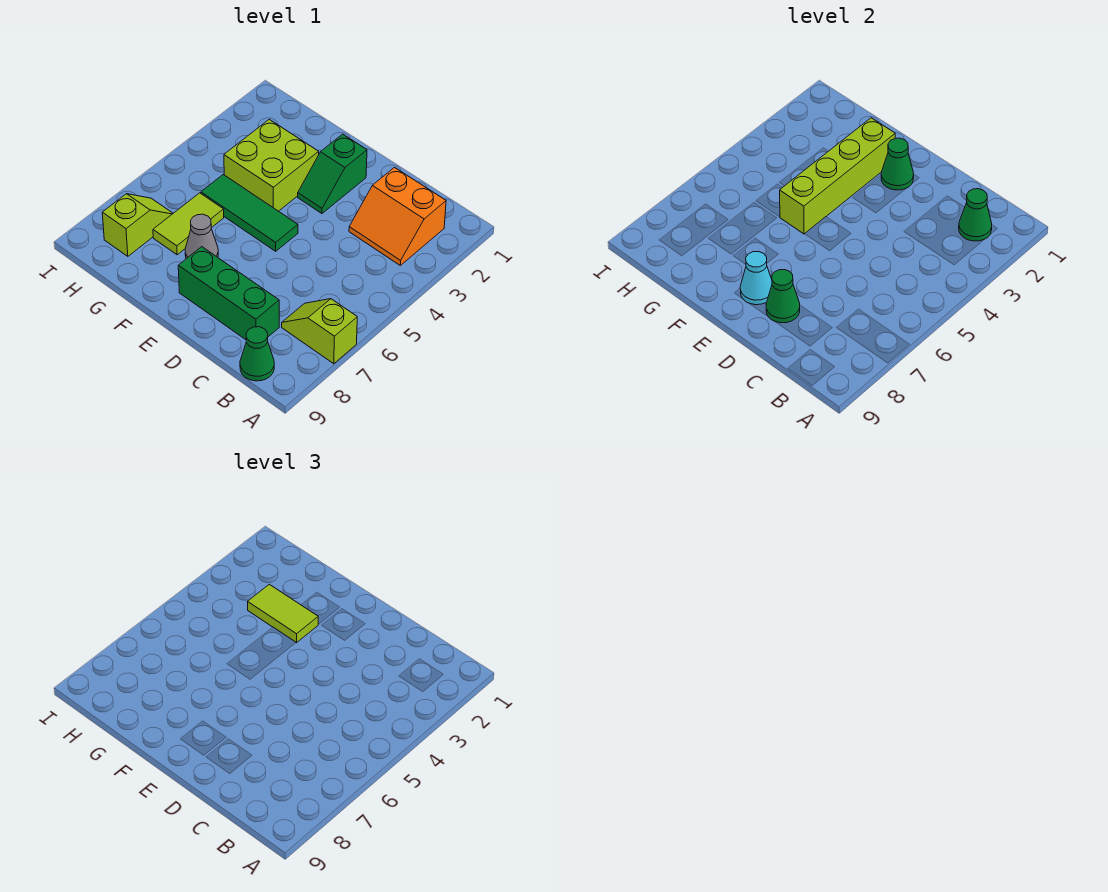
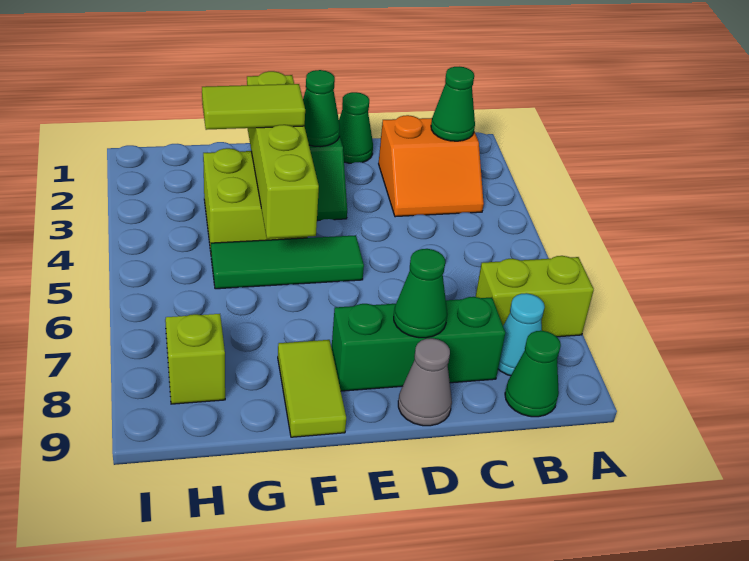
lime slope A7:B7 level 1 top A -> lime brick A7:B7 level 1
none -> green cone D1 level 1
cyan cone E8 level 2 -> cyan cone B8 level 1
grey cone F7 level 1 -> grey cone D9 level 1
lime tile G6:G7 level 1 -> lime tile F8:F9 level 1

